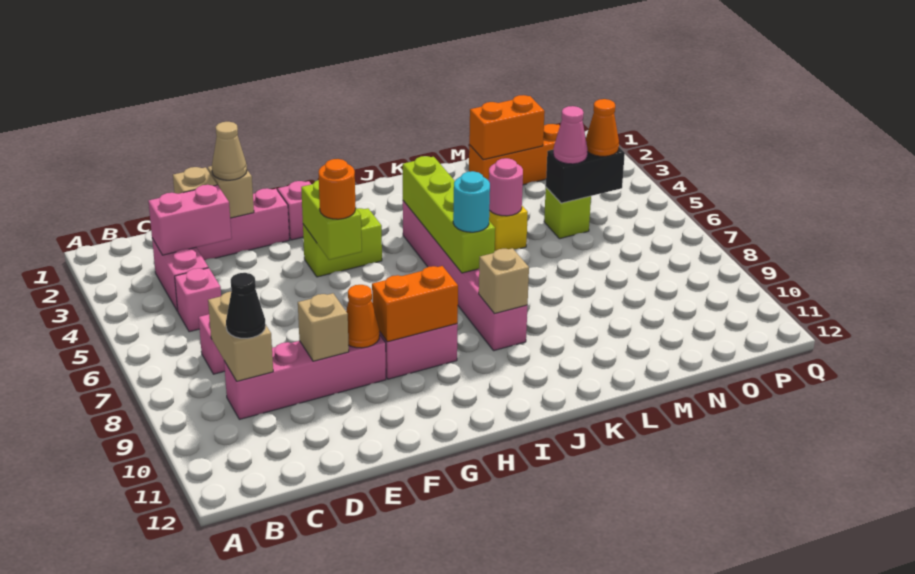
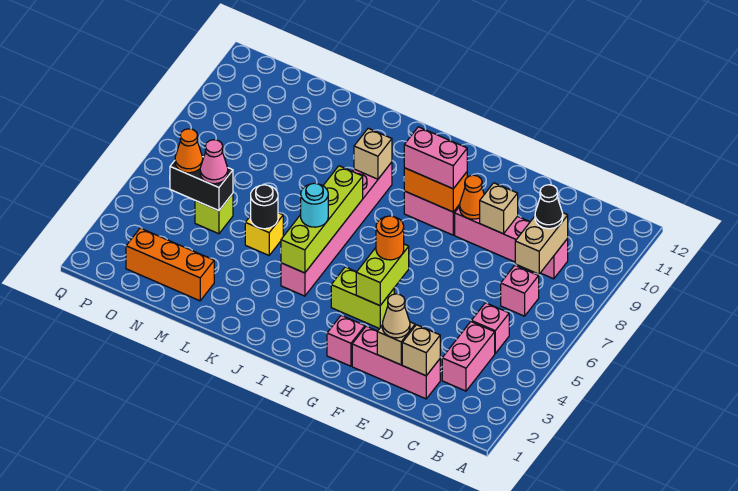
pink brick C3:D3 level 2 -> pink brick G9:H9 level 3
cyan round brick J7 level 3 -> cyan round brick J5 level 3
pink round brick L5 level 2 -> black round brick L5 level 2
orange brick M2:N2 level 2 -> none

